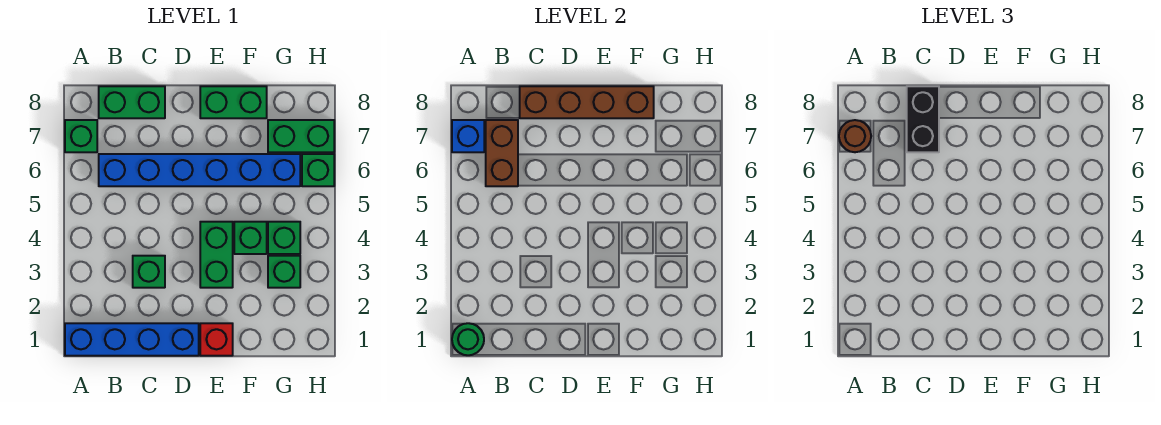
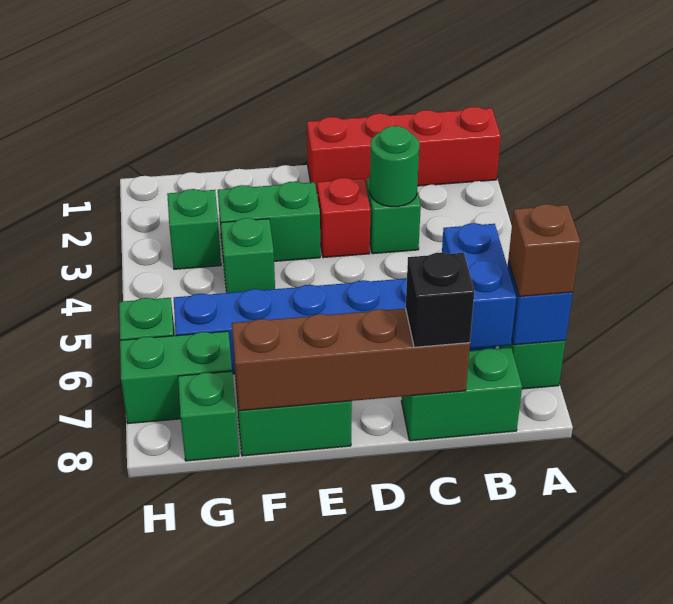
blue brick A1:D1 level 1 -> red brick A1:D1 level 1
green round brick A1 level 2 -> green round brick C3 level 2
brown round brick A7 level 3 -> brown brick A7 level 3
brown brick B6:B7 level 2 -> blue brick B6:B7 level 2
black brick C7:C8 level 3 -> black brick C8 level 3
red brick E1 level 1 -> red brick D3 level 1
green brick E3:E4 level 1 -> green brick E3:F3 level 1
green brick G4 level 1 -> green brick G8 level 1

